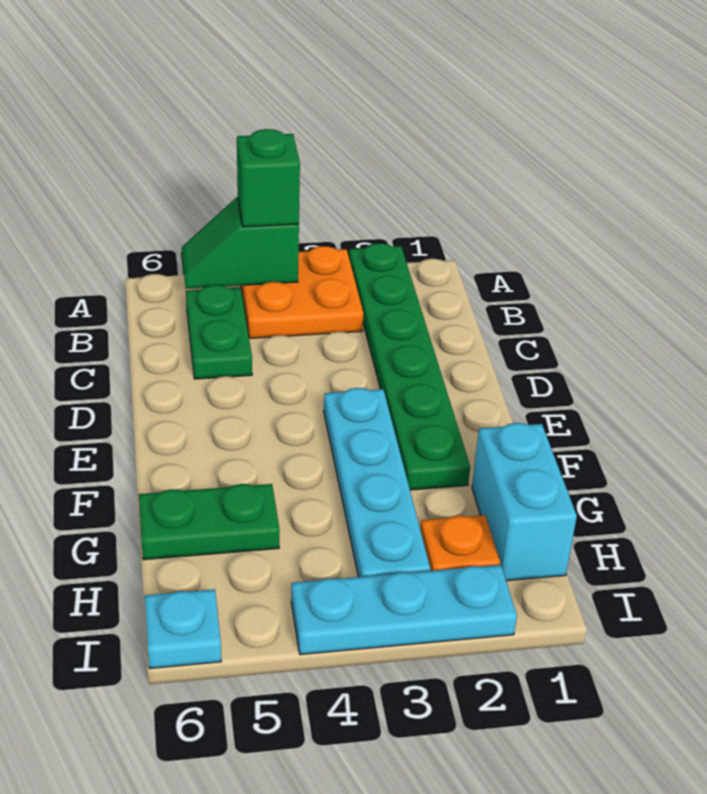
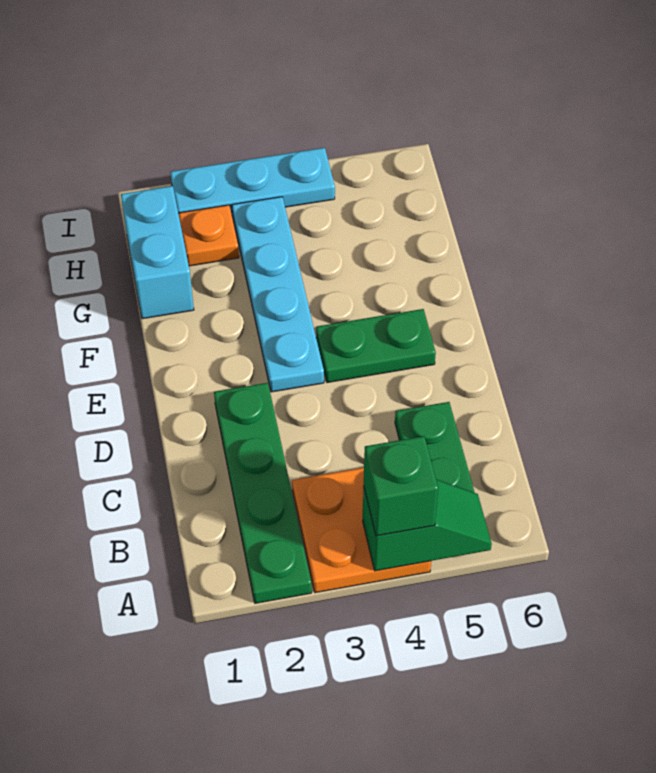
green plate A2:F2 level 1 -> green plate A2:D2 level 1
green plate G5:G6 level 1 -> green plate E4:E5 level 1
cyan plate I6 level 1 -> none

